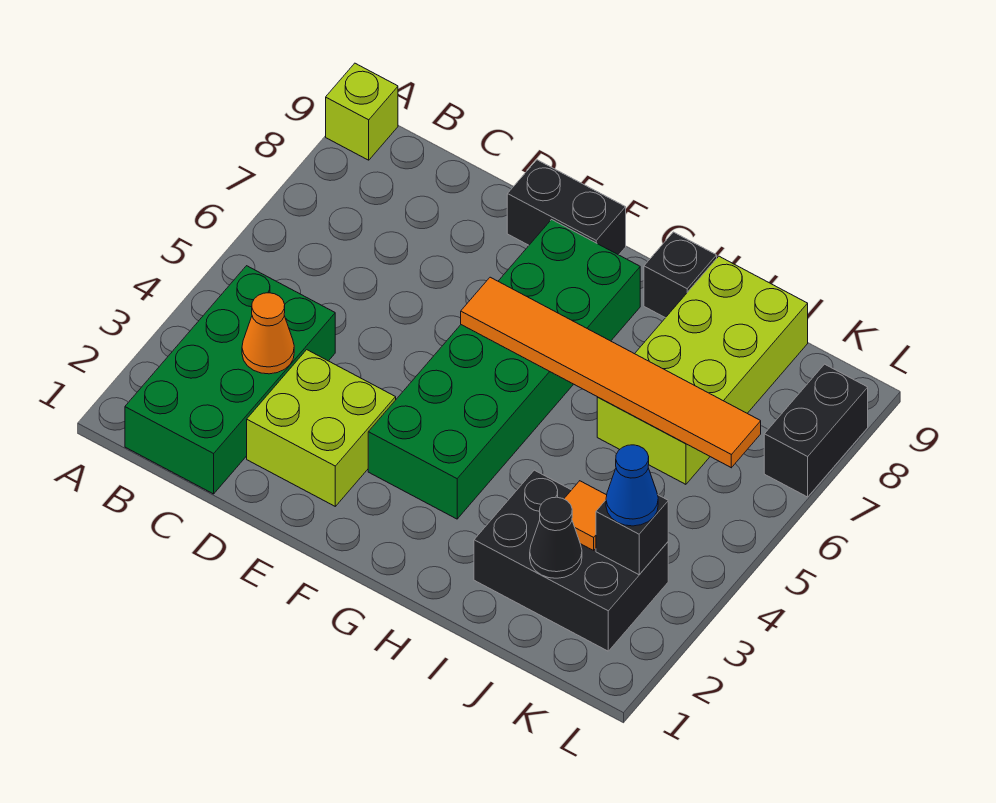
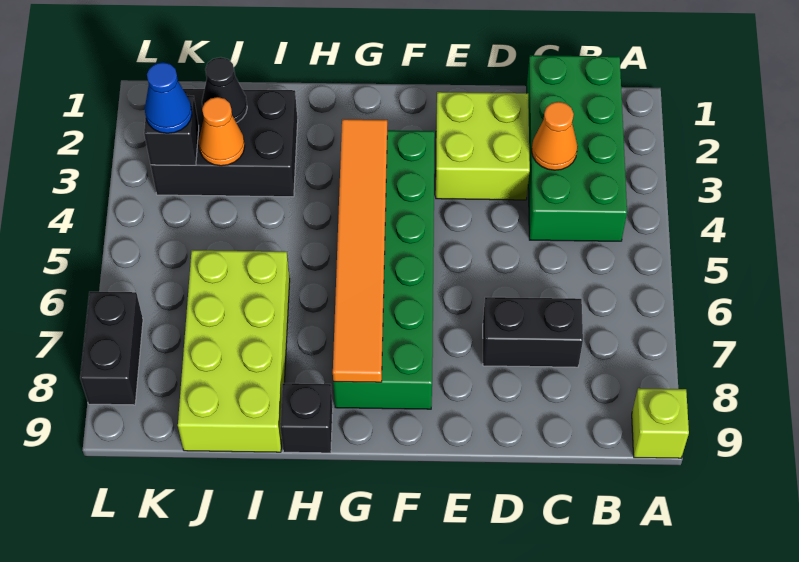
black brick E9:F9 level 1 -> black brick C7:D7 level 1
orange tile F6:K6 level 2 -> orange tile G3:G8 level 2
orange tile J3 level 2 -> orange cone J3 level 2

